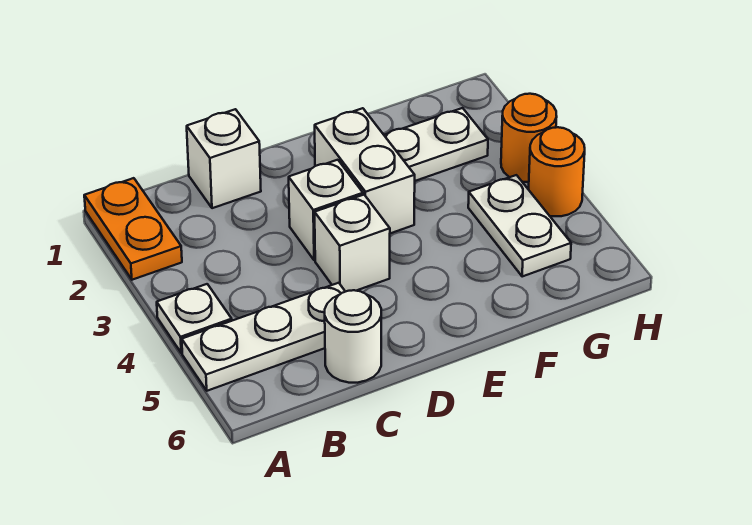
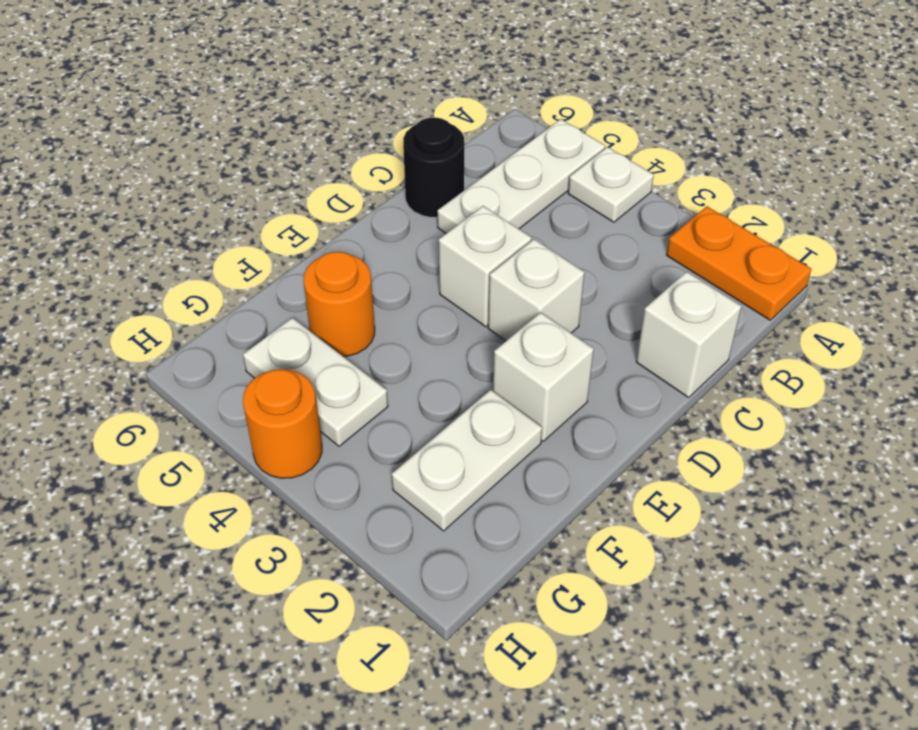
white round brick C6 level 1 -> black round brick C6 level 1
white brick E2:E3 level 1 -> white brick E2 level 1
orange round brick H3 level 1 -> orange round brick F5 level 1

